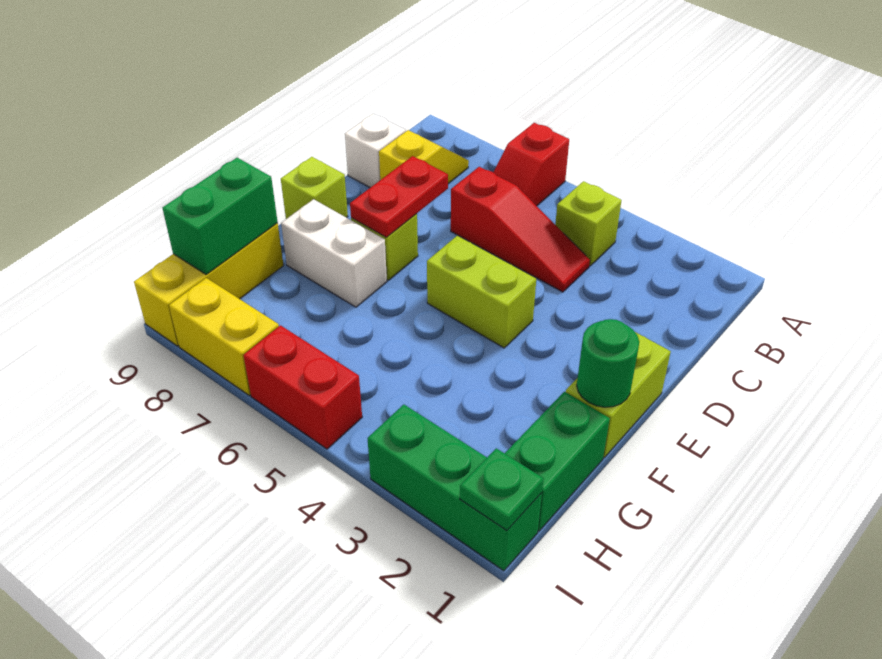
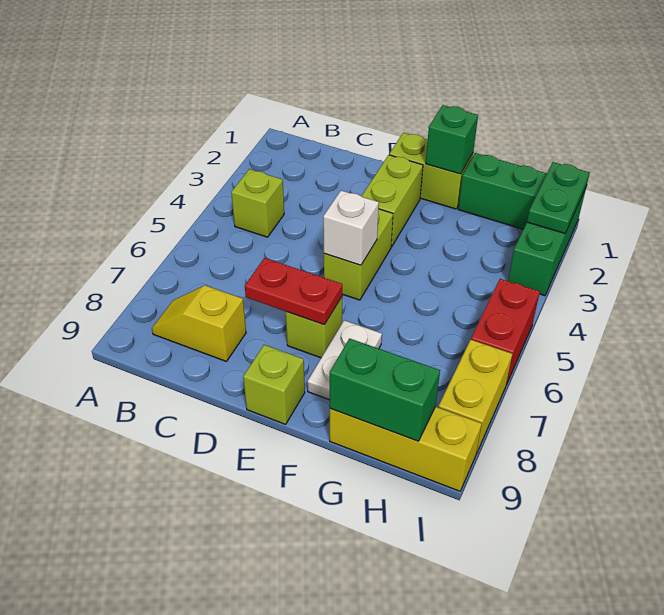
red slope A6:B6 level 1 top A -> none
red slope C4:C6 level 1 top 6 -> none
white brick C9 level 1 -> white brick E5 level 2
none -> lime brick E2:E3 level 1
green round brick F1 level 2 -> green brick F1 level 2
white brick F7:F8 level 1 -> white plate F7:F8 level 1
green plate I1 level 2 -> green plate I1:I2 level 2

